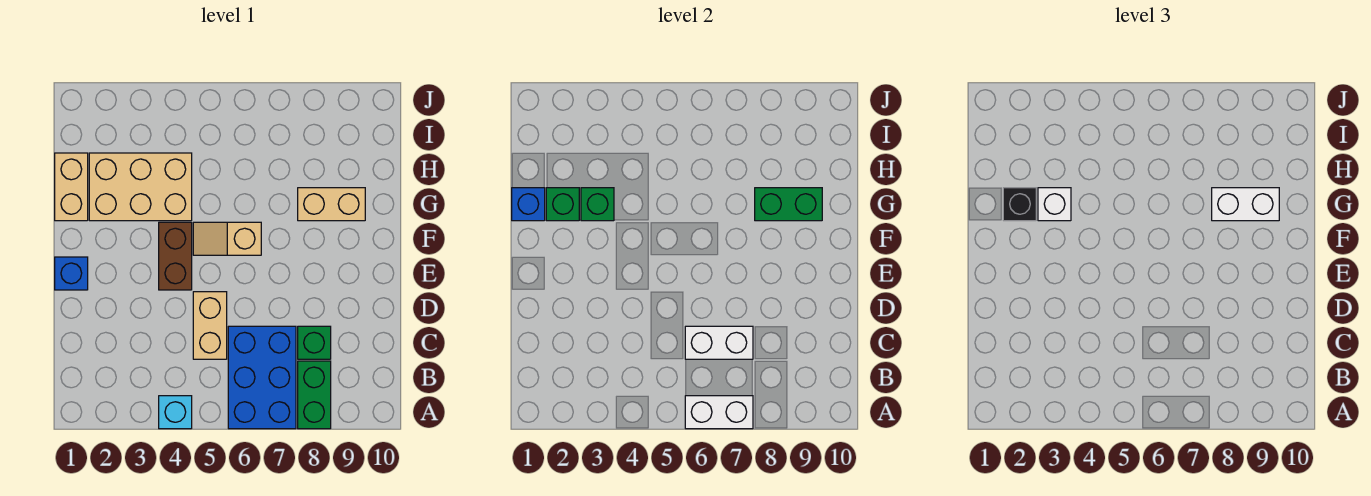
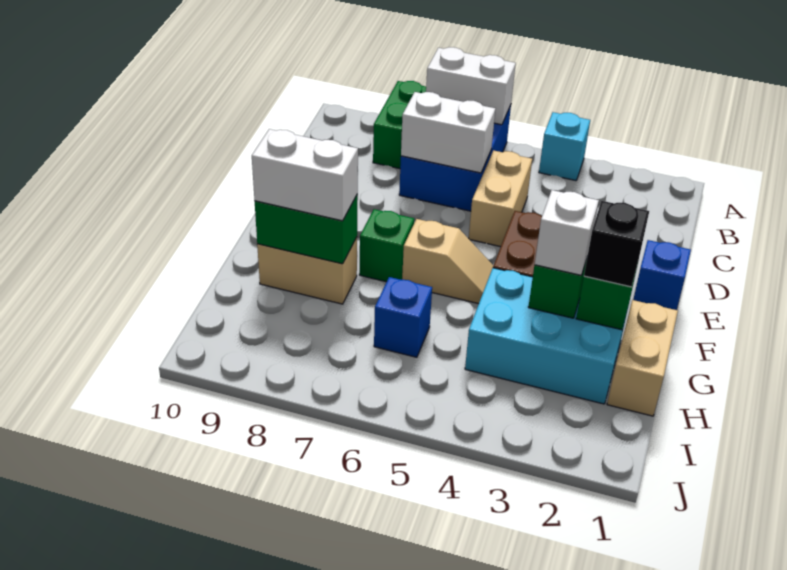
green brick C8 level 1 -> green brick F7 level 1
blue brick G1 level 2 -> blue brick H6 level 1
tan brick G2:H4 level 1 -> cyan brick G2:H4 level 1

